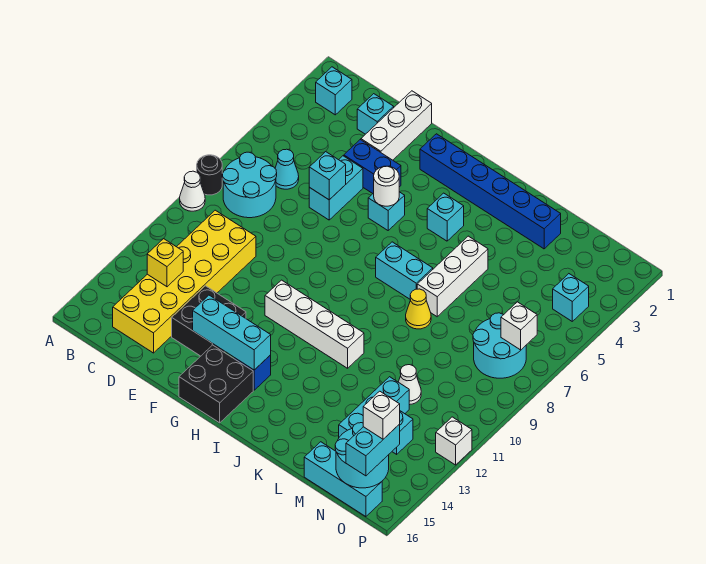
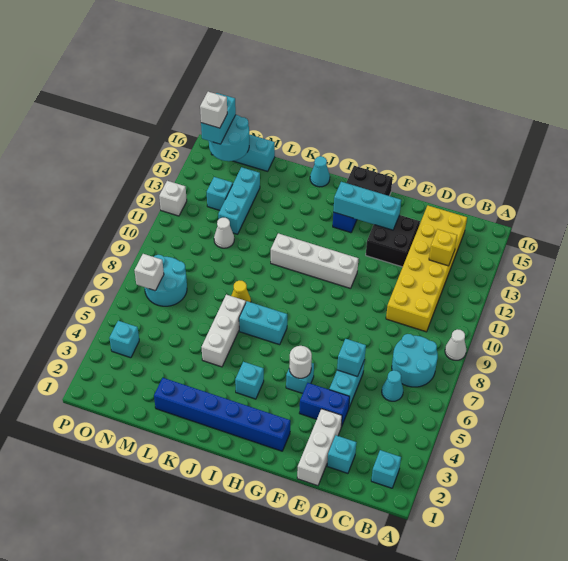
black round brick A8 level 1 -> none
none -> cyan cone J16 level 1

